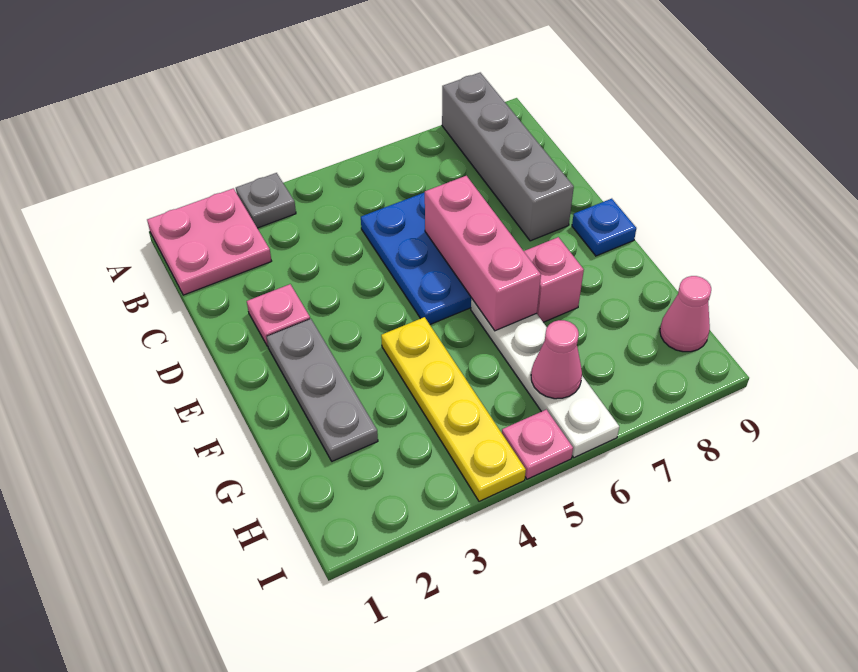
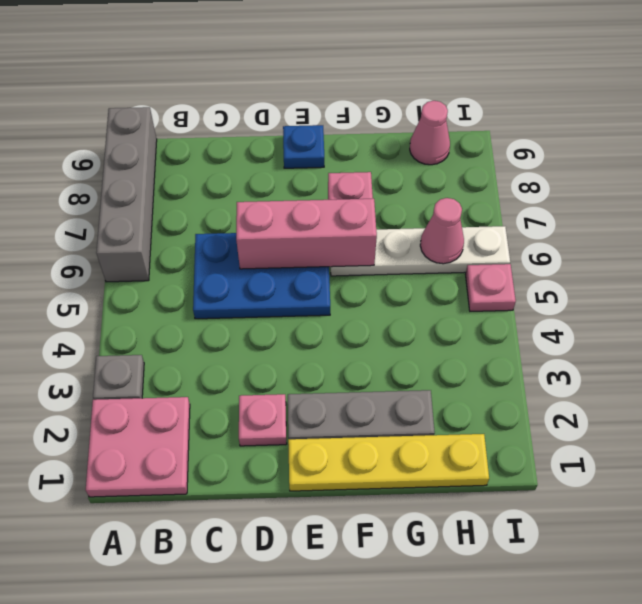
grey brick A8:D8 level 1 -> grey brick A6:A9 level 1
yellow plate F4:I4 level 1 -> yellow plate E1:H1 level 1

